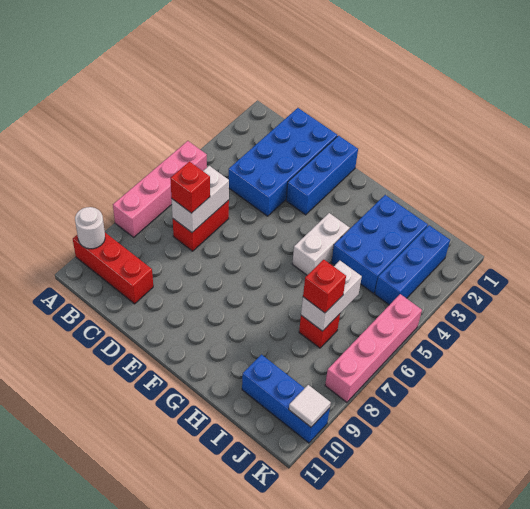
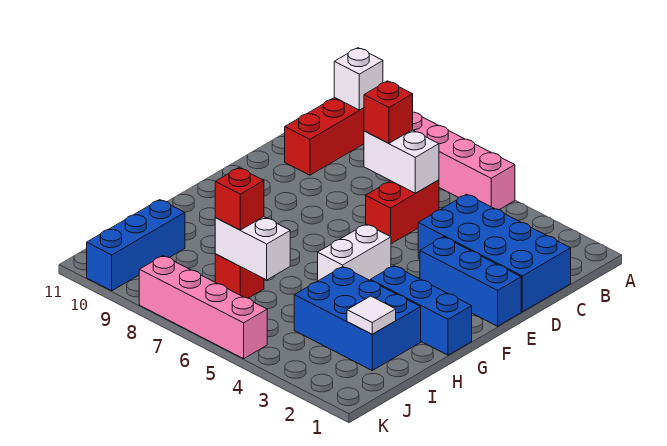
white round brick A10 level 2 -> white brick A10 level 2
red brick C6:C7 level 1 -> red brick C6:D6 level 1
white brick G4:G5 level 1 -> white brick F5:G5 level 1
blue brick J2:J4 level 1 -> blue brick G1:G3 level 1
white tile K10 level 2 -> white tile I2 level 2

